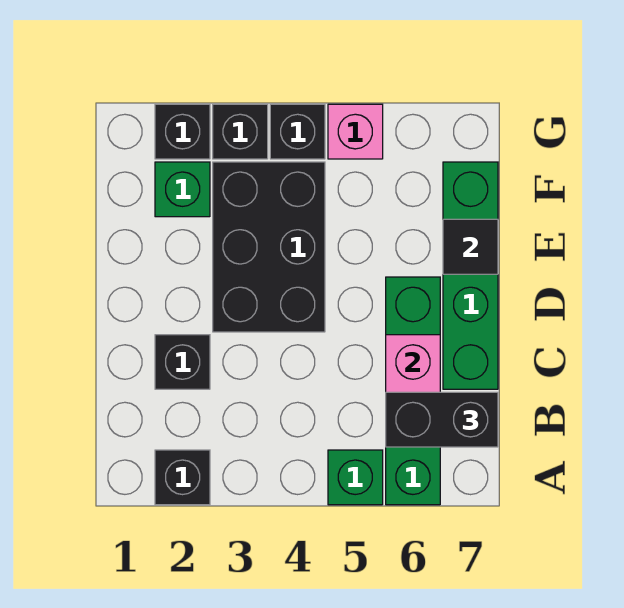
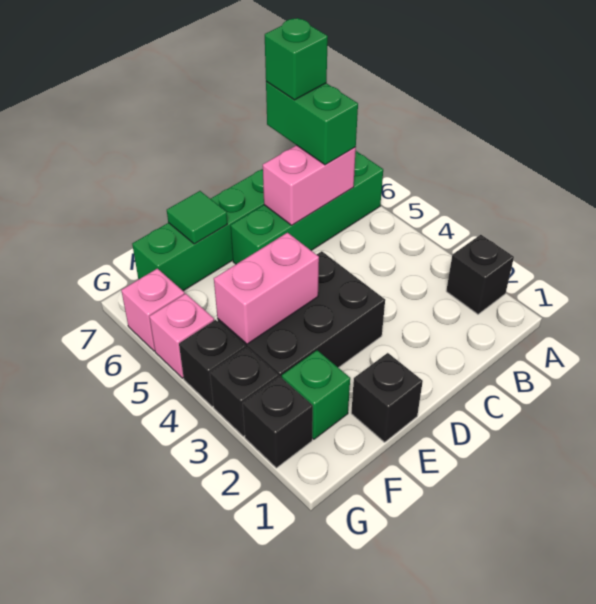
green brick A5 level 1 -> green brick B7 level 4
black brick B6:B7 level 3 -> green brick B6:B7 level 3
black brick C2 level 1 -> black brick E1 level 1
none -> pink brick E4:F4 level 2
black tile E7 level 2 -> green tile E7 level 2
none -> pink brick G6 level 1

